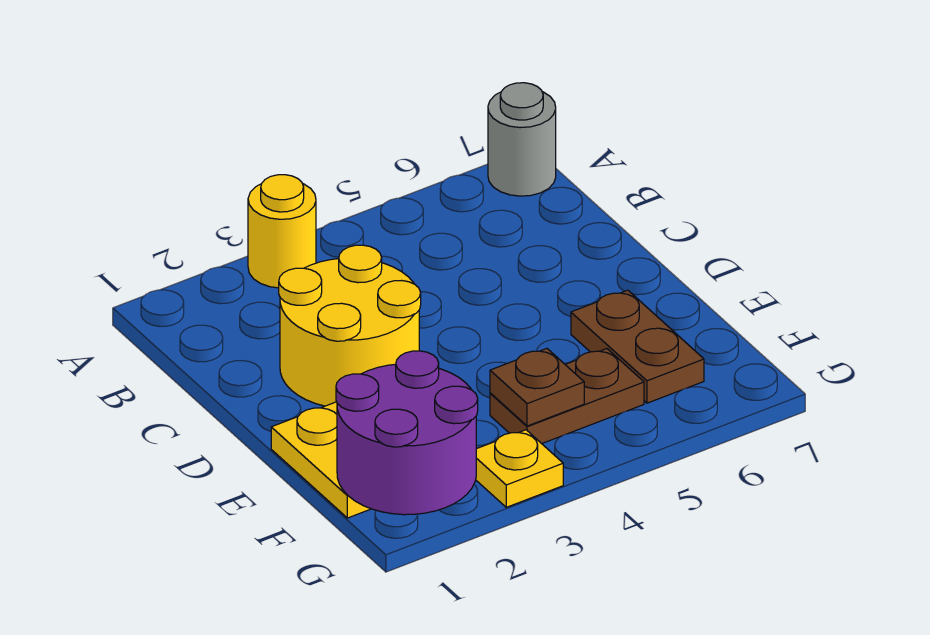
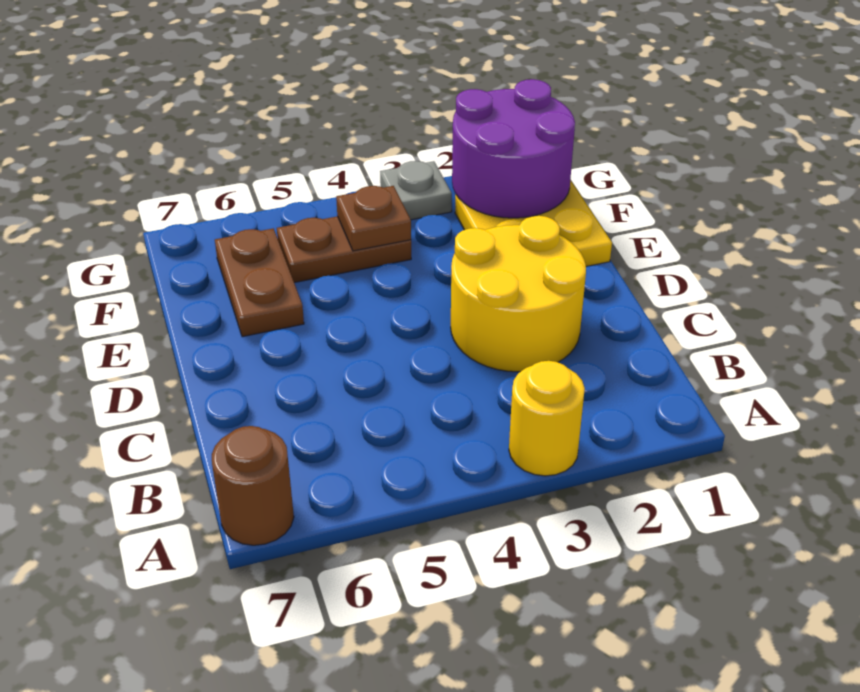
grey round brick A7 level 1 -> brown round brick A7 level 1
yellow plate G3 level 1 -> grey plate G3 level 1

